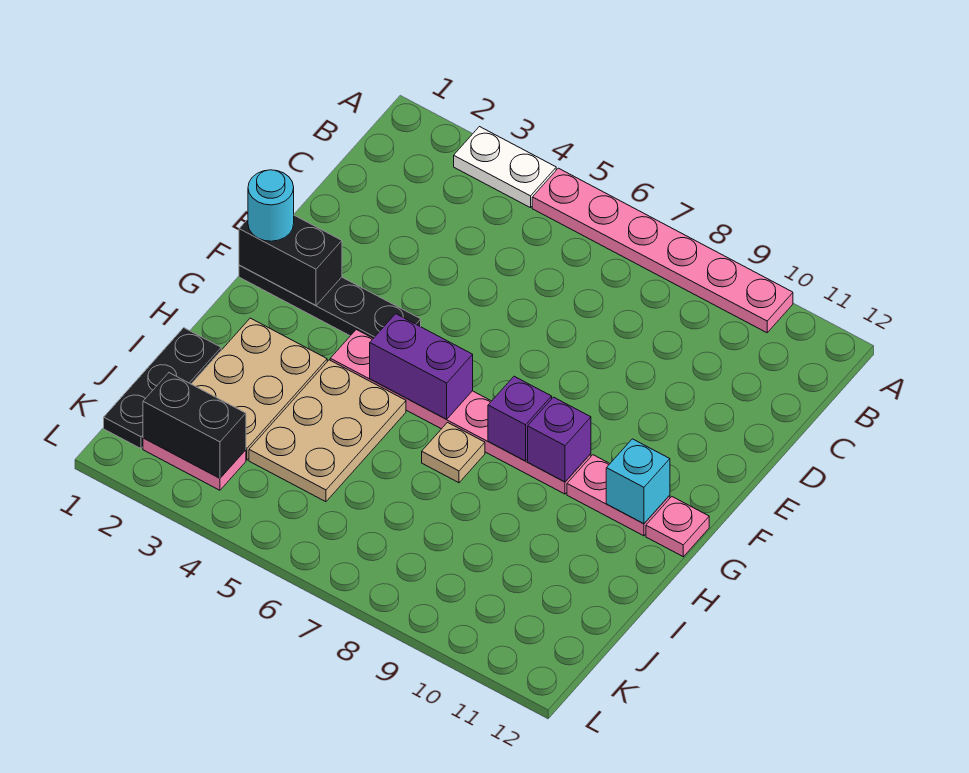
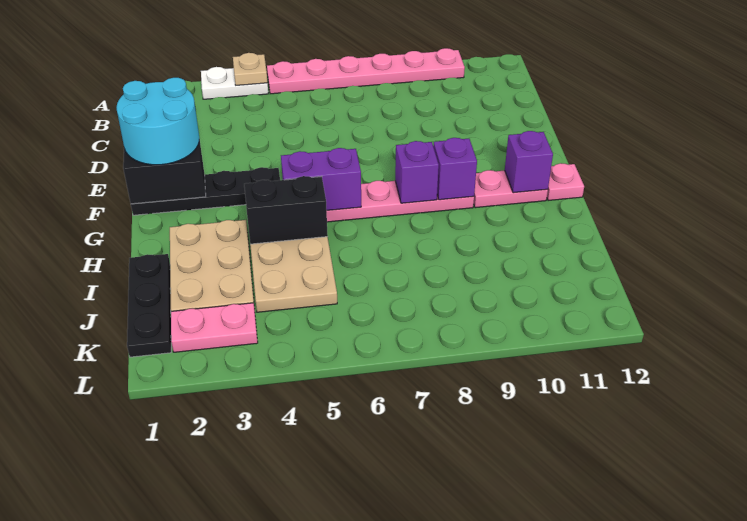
cyan round brick F1 level 3 -> cyan round brick E1:F2 level 3
cyan brick G11 level 2 -> purple brick G11 level 2
tan plate H7 level 1 -> tan plate A4 level 2
black brick K2:K3 level 2 -> black brick H4:H5 level 2

